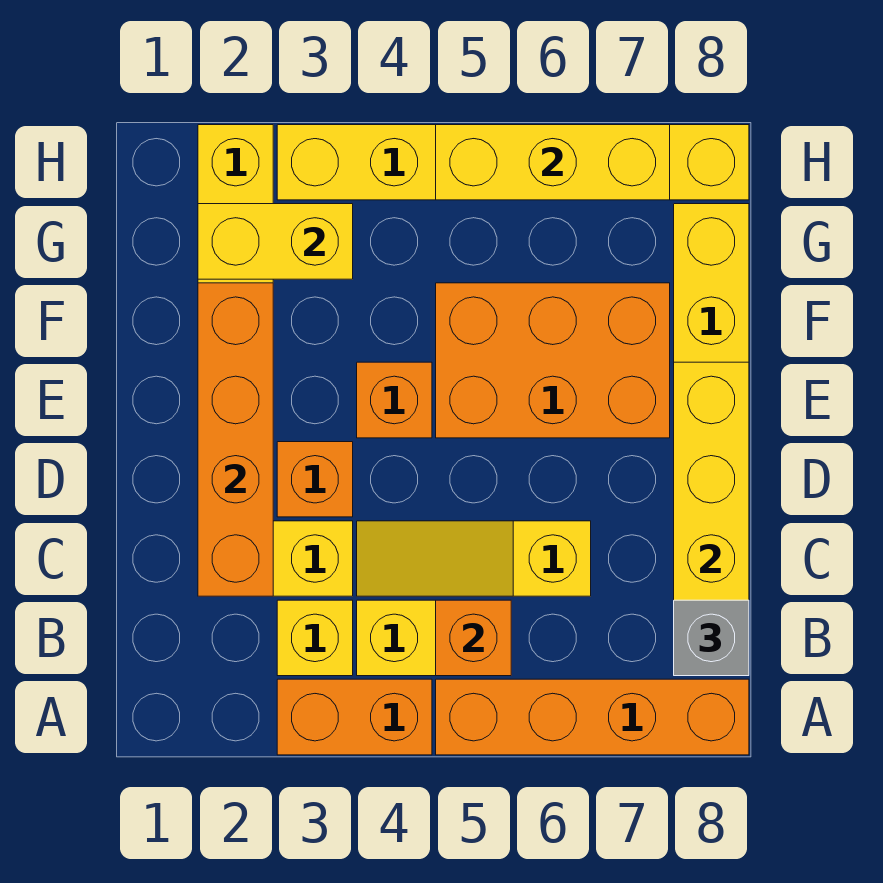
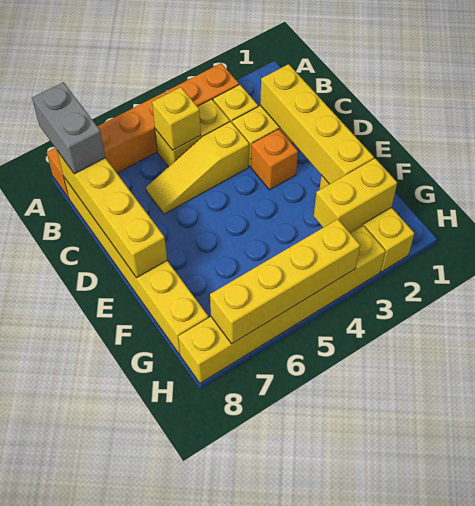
orange brick B5 level 2 -> yellow brick B5 level 2
grey brick B8 level 3 -> grey brick A8:B8 level 3
orange brick C2:F2 level 2 -> yellow brick C2:F2 level 2
yellow slope C4:C6 level 1 top 6 -> yellow slope C4:C6 level 1 top 4
orange brick E4 level 1 -> none
orange brick E5:F7 level 1 -> none
yellow brick H5:H7 level 2 -> yellow brick H4:H7 level 2

